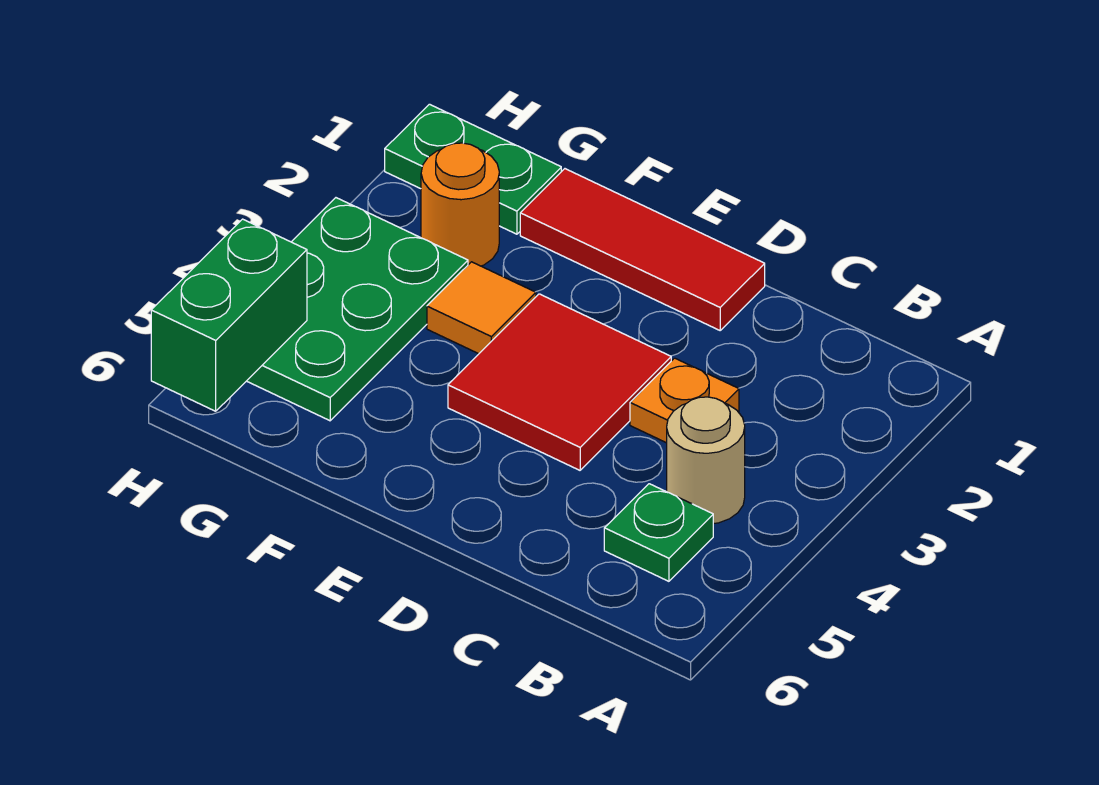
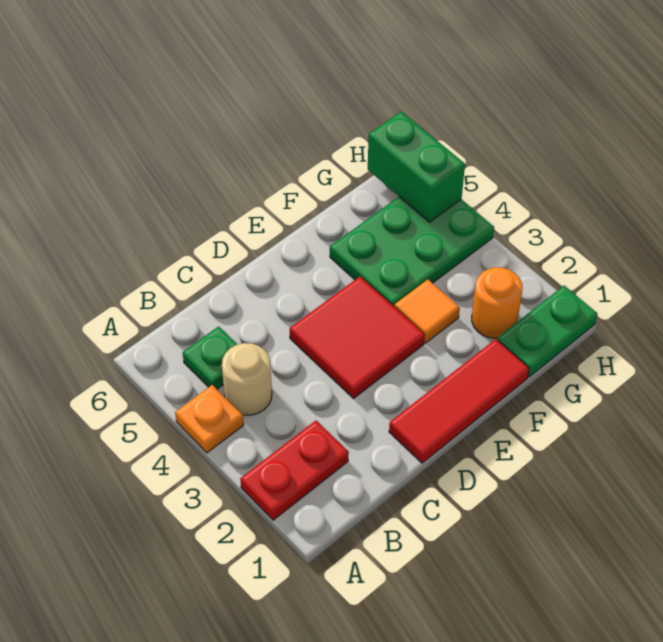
none -> red plate A2:B2 level 1
orange plate C3 level 1 -> orange plate A4 level 1
green plate G3:H5 level 1 -> green plate F4:H5 level 1

